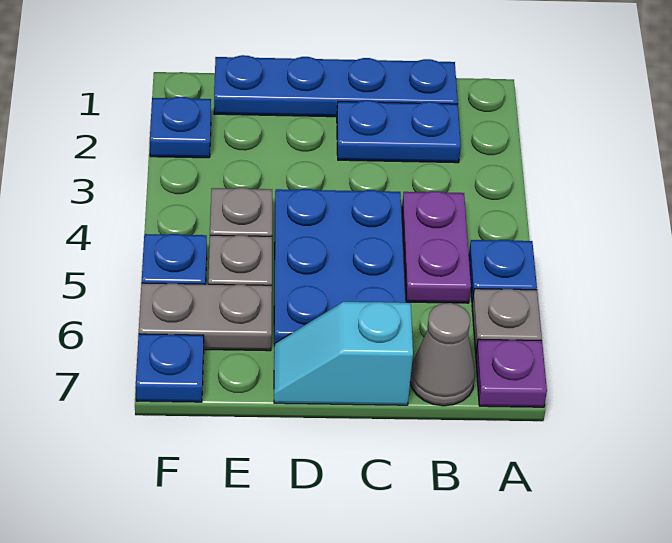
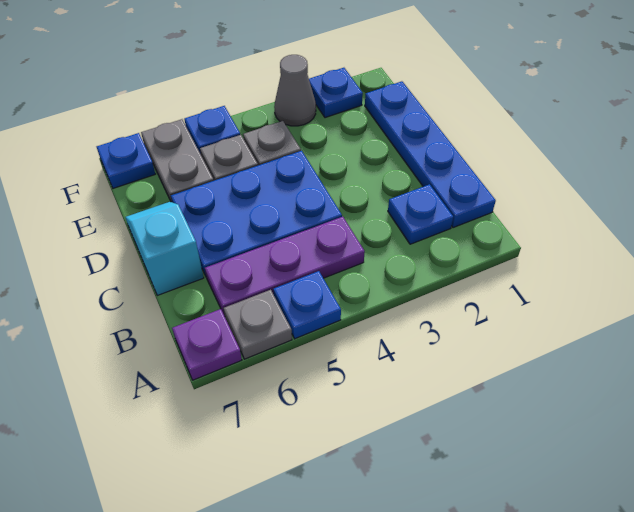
blue plate B2:C2 level 1 -> blue plate B2 level 1
purple plate B4:B5 level 1 -> purple plate B4:B6 level 1
grey cone B7 level 1 -> grey cone F3 level 1

